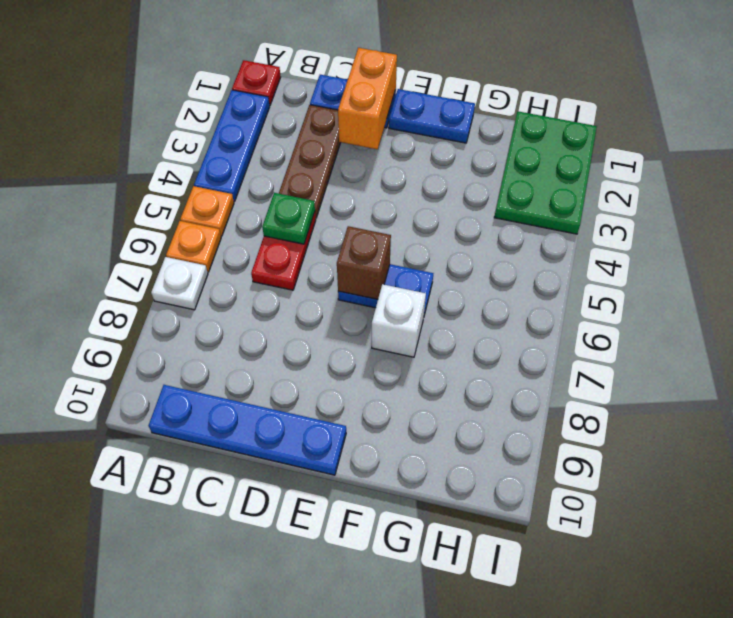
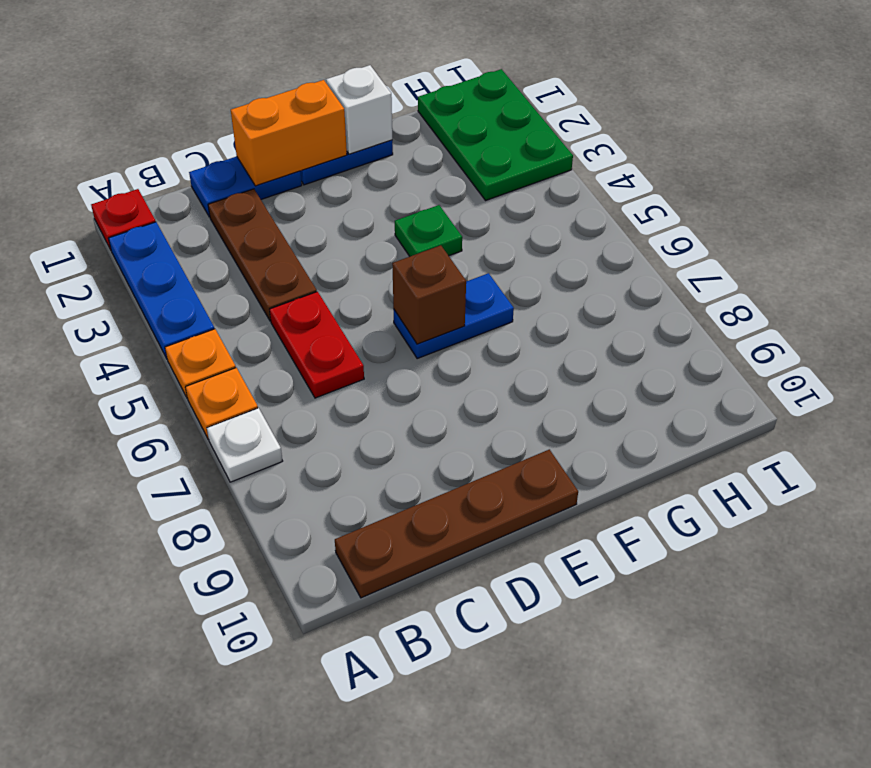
blue plate B10:E10 level 1 -> brown plate B10:E10 level 1
green plate C5 level 2 -> green plate F4 level 1
orange brick D1:D2 level 2 -> orange brick D1:E1 level 2
white brick F7 level 1 -> white brick F1 level 2

